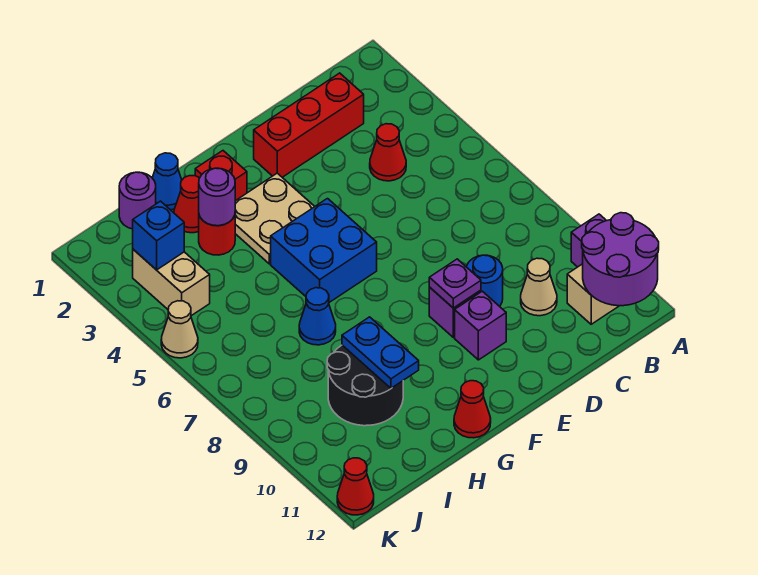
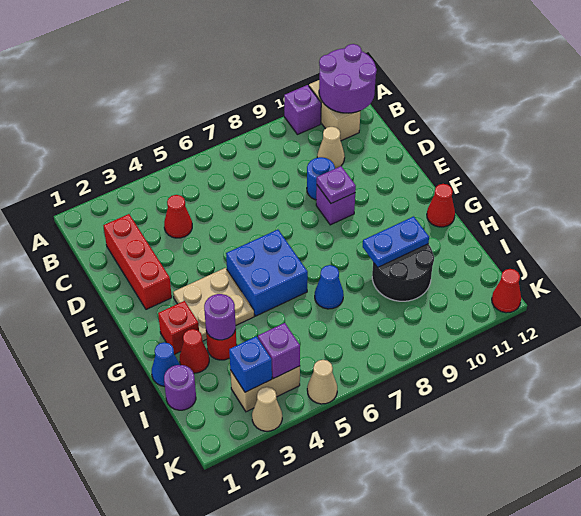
purple brick E10 level 1 -> purple brick J4 level 2
none -> tan cone K3 level 1

